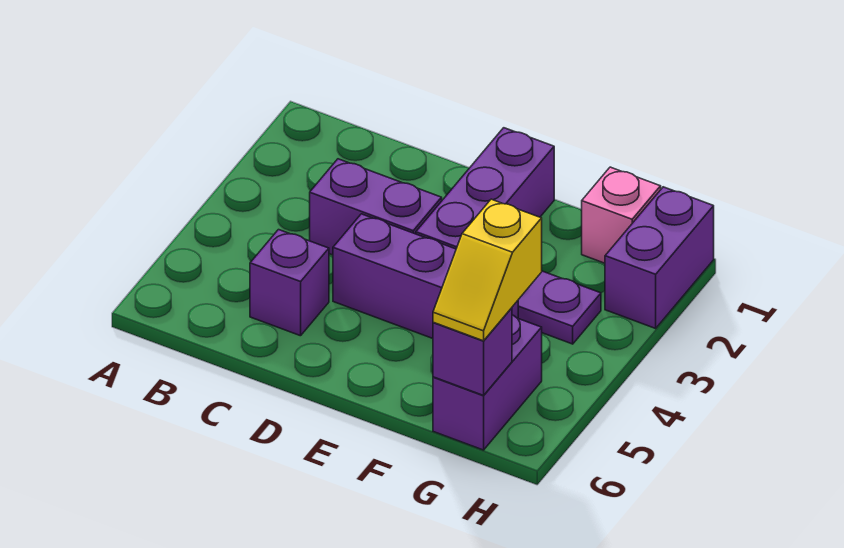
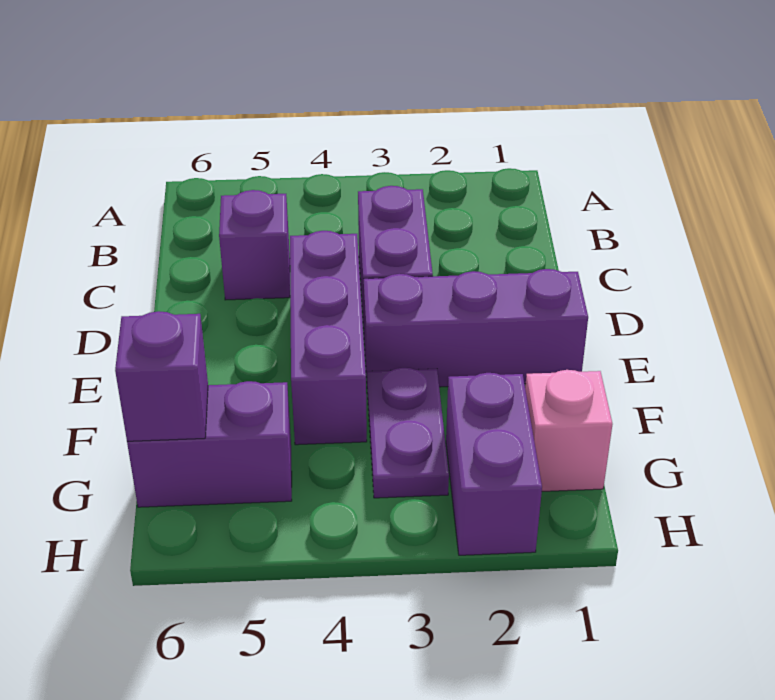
yellow slope G5:G6 level 3 top 5 -> none
purple brick H1:H2 level 1 -> purple brick G2:H2 level 1

